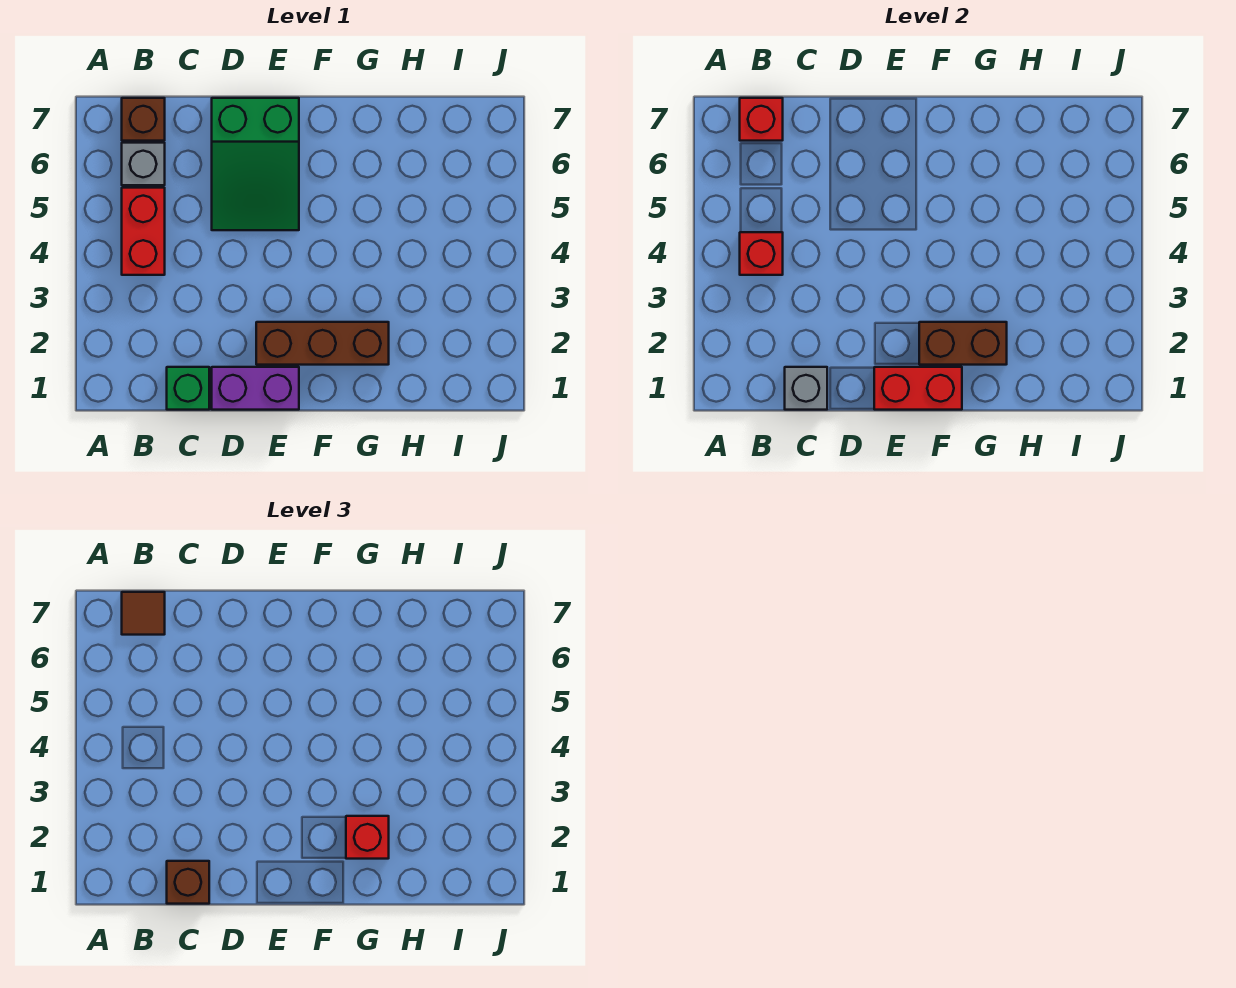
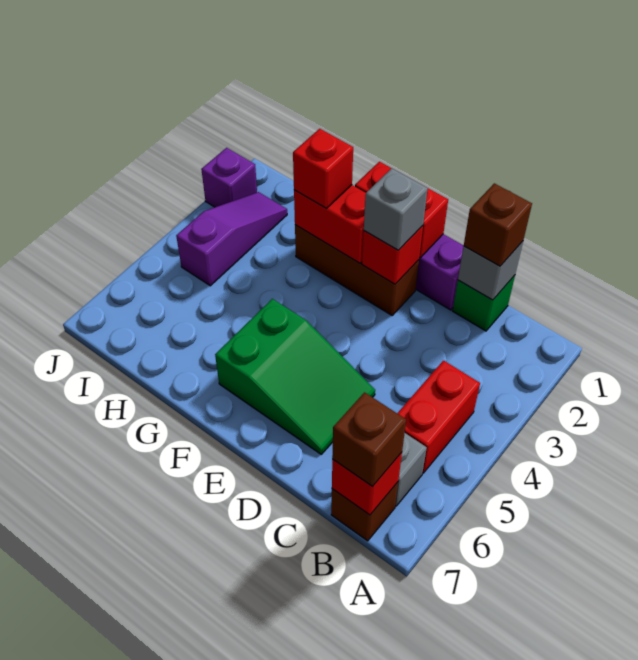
red brick B4 level 2 -> red brick E2 level 2
brown tile B7 level 3 -> brown brick B7 level 3
green slope D5:E7 level 1 top 7 -> green slope D5:F6 level 1 top F
none -> grey brick E2 level 3
brown brick F2:G2 level 2 -> red brick F2:G2 level 2
none -> purple slope I2:I4 level 1 top 4
none -> purple brick J2 level 1

